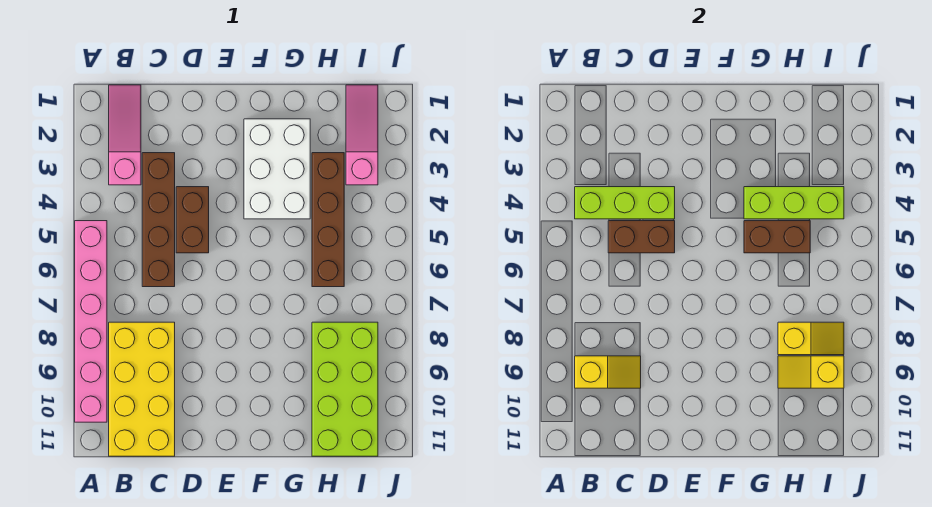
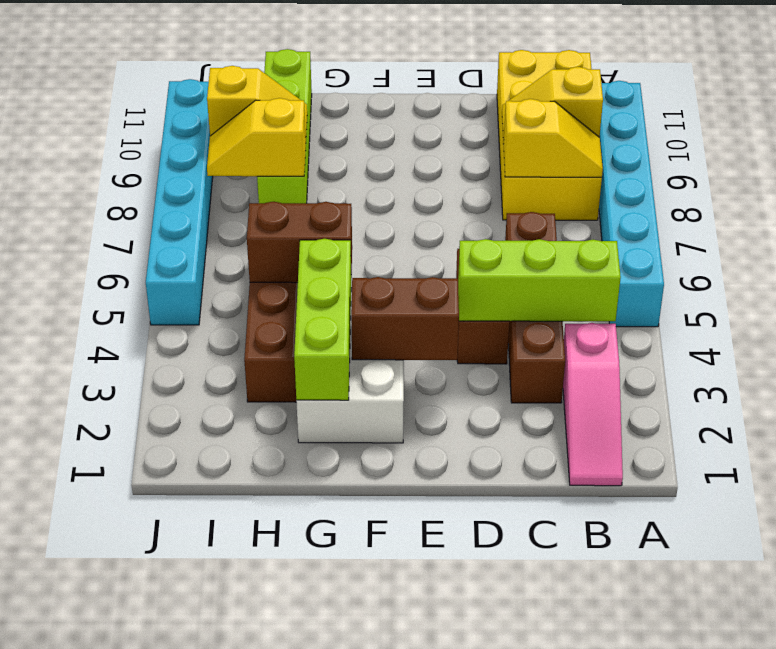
pink brick A5:A10 level 1 -> cyan brick A5:A10 level 1
none -> yellow slope B8:C8 level 2 top C
brown brick C5:D5 level 2 -> brown brick E3:F3 level 2
lime brick G4:I4 level 2 -> lime brick G2:G4 level 2
lime brick H8:I11 level 1 -> lime brick H8:H11 level 1
pink slope I1:I3 level 1 top 3 -> none
none -> cyan brick J5:J10 level 1

